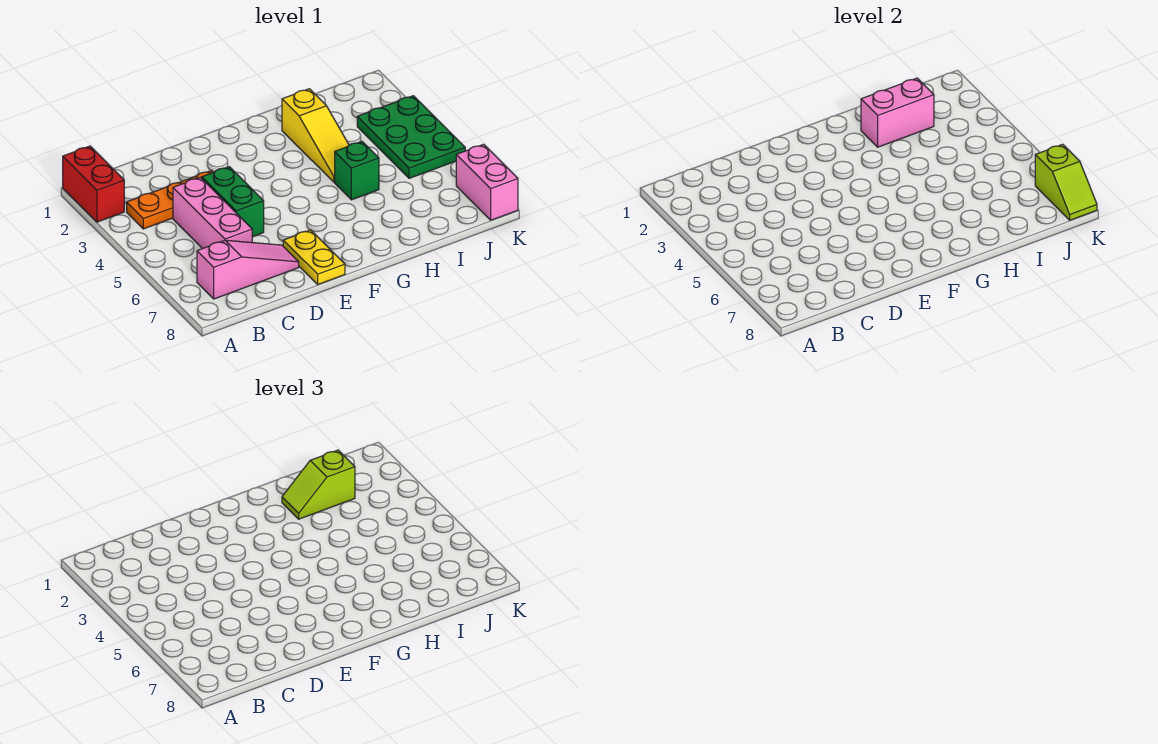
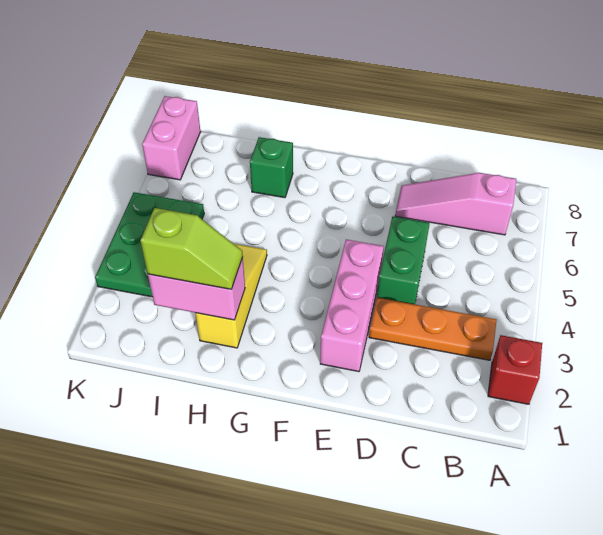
red brick A1:A2 level 1 -> red brick A2 level 1
pink brick C4:C6 level 1 -> pink brick E2:E4 level 1
yellow plate E7:E8 level 1 -> none
green brick H5 level 1 -> green brick H7 level 1
lime slope K7:K8 level 2 top 7 -> none

